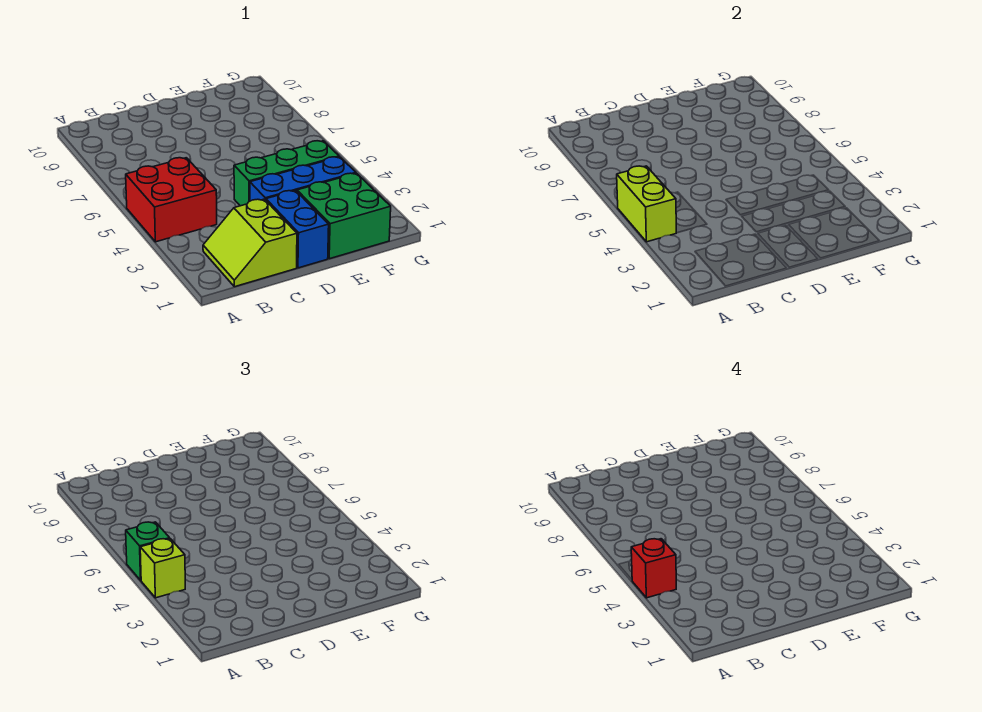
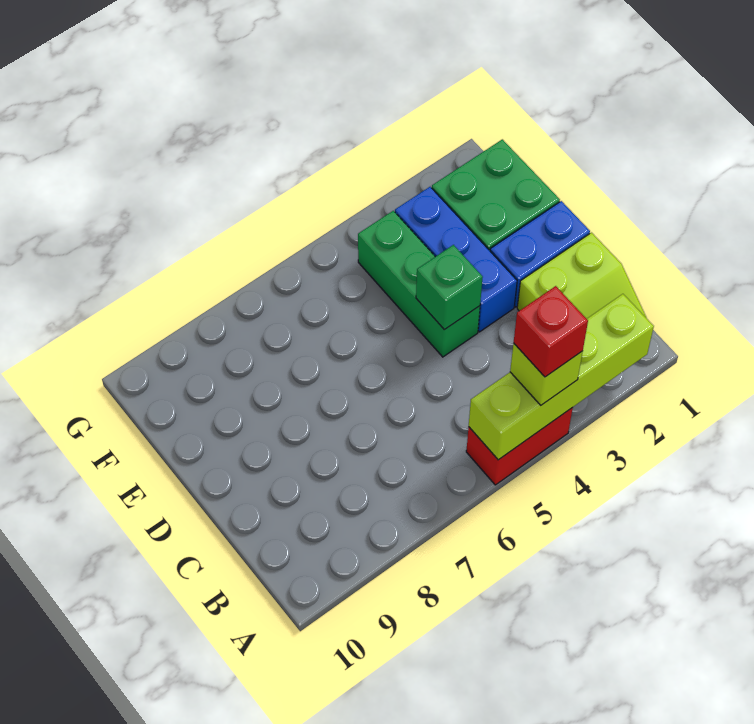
red brick A4:B5 level 1 -> red brick A4:A5 level 1
lime brick A4:A5 level 2 -> lime brick A2:A5 level 2
green brick A5 level 3 -> green brick D4 level 2

